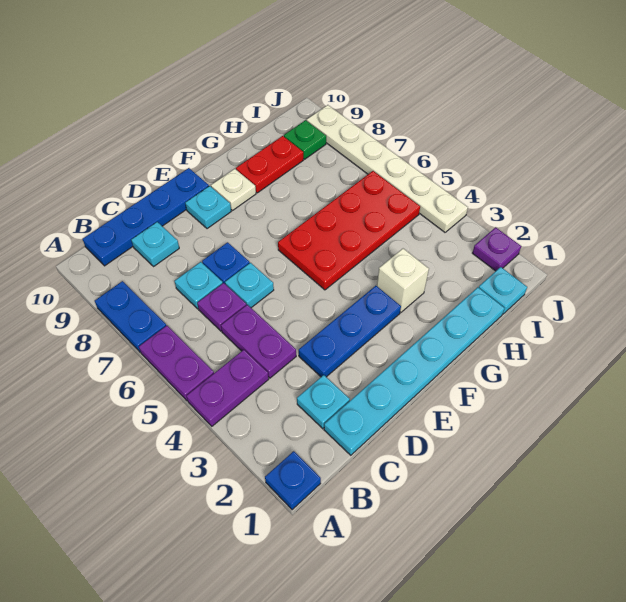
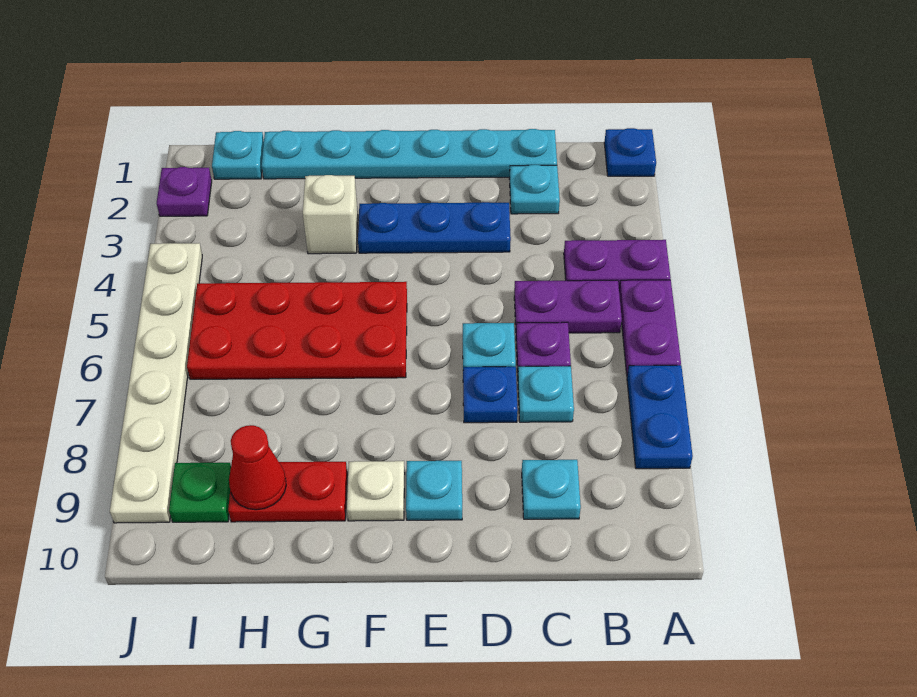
blue plate B10:E10 level 1 -> none
purple plate C4:C5 level 1 -> purple plate B5:C5 level 1
none -> red cone H9 level 2

